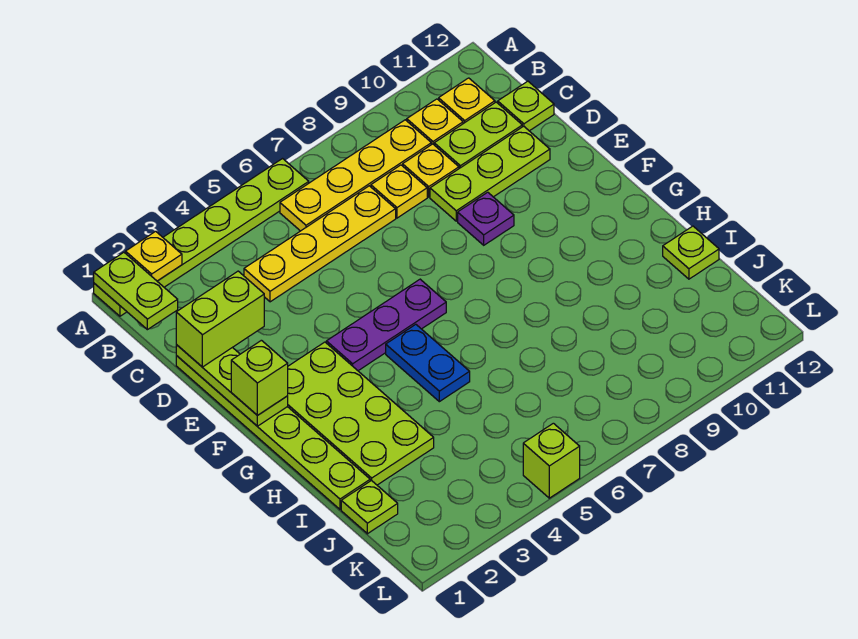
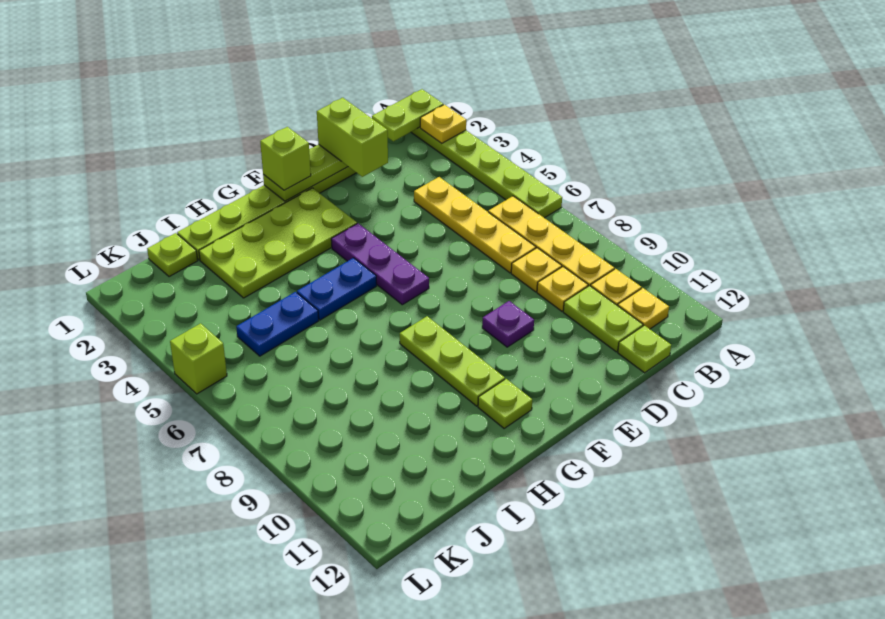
lime plate D9:D11 level 1 -> lime plate G8:G10 level 1
none -> blue plate I5:J5 level 1
lime plate I12 level 1 -> lime plate G11 level 1

